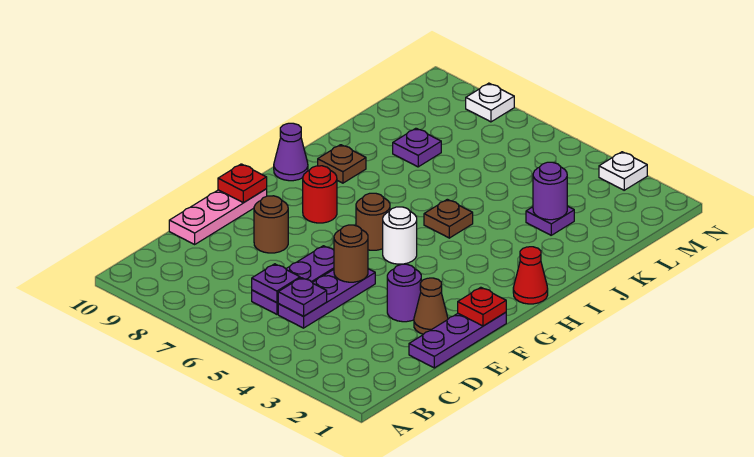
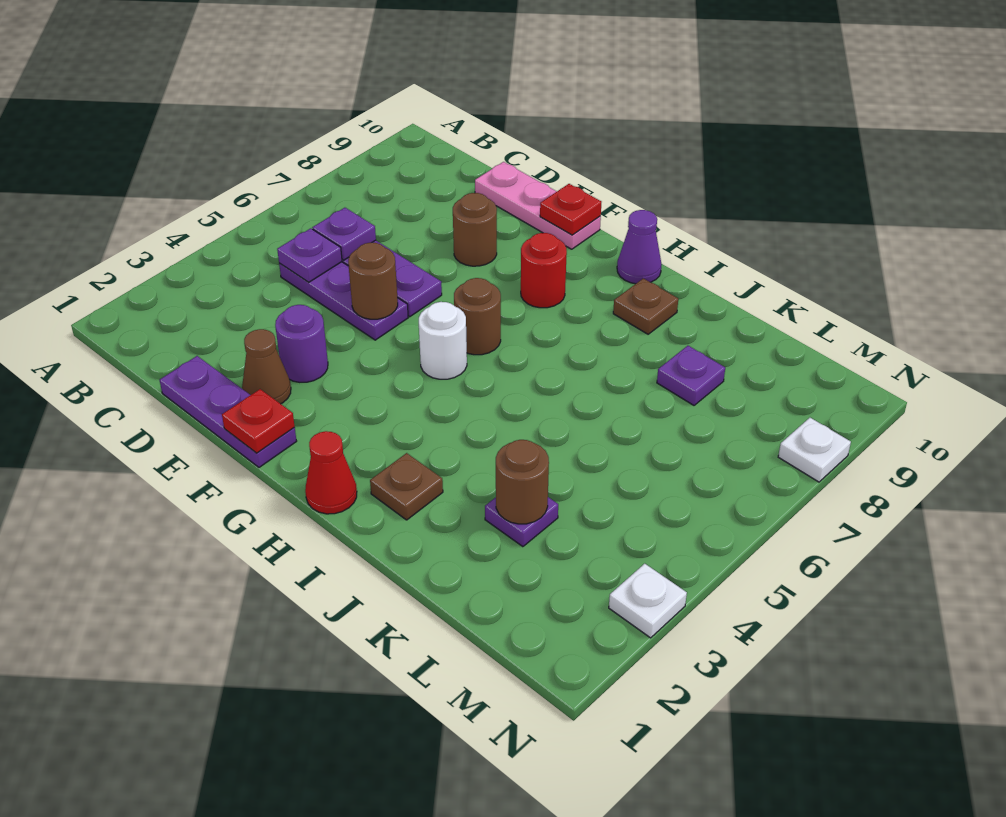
brown plate I5 level 1 -> brown plate I2 level 1
purple round brick K3 level 2 -> brown round brick K3 level 2

